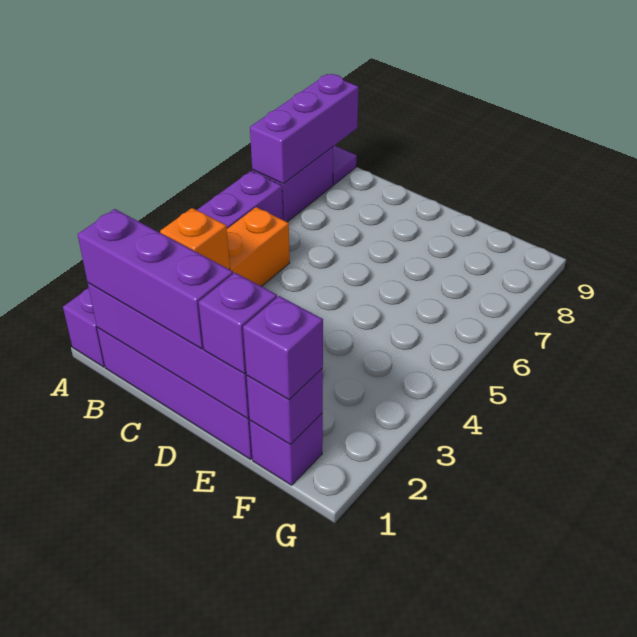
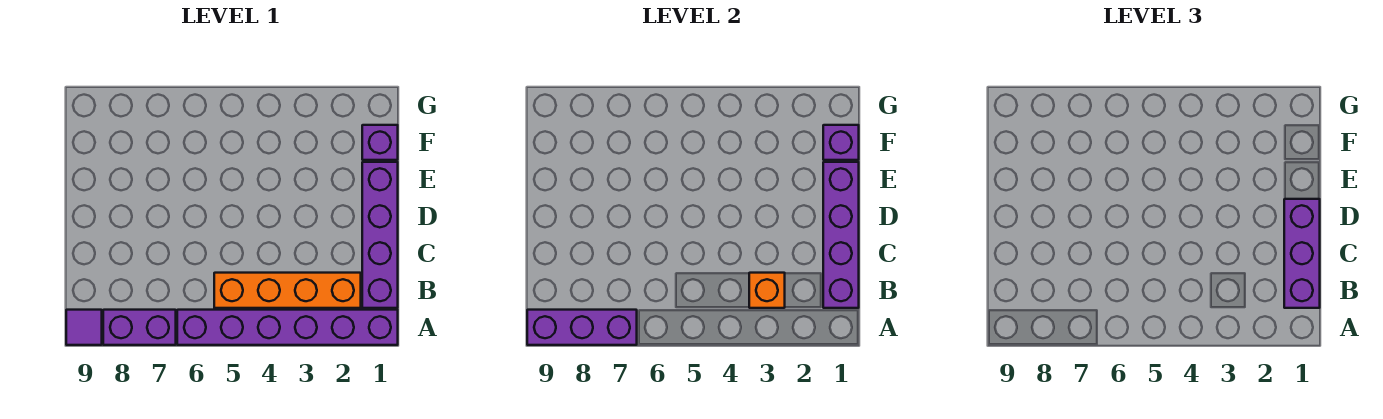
purple brick E1 level 3 -> none
purple brick F1 level 3 -> none

